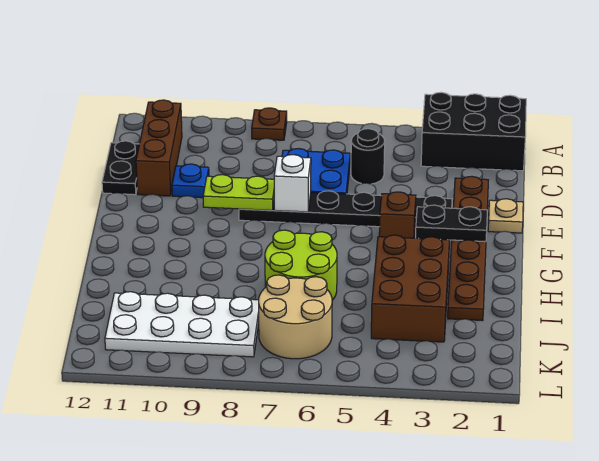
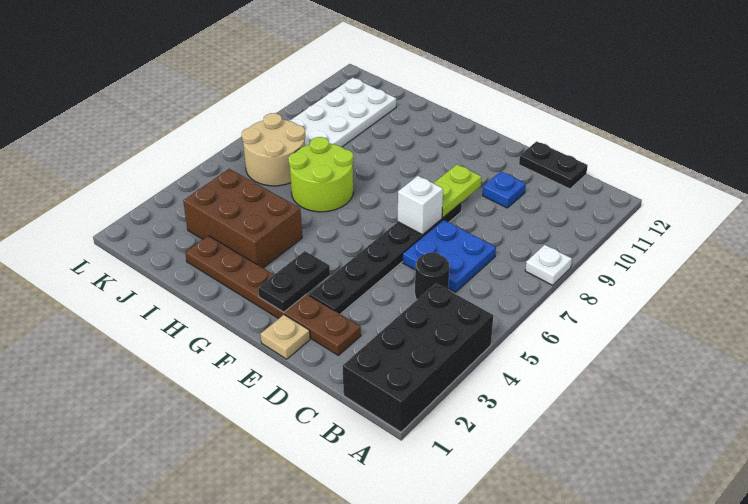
black brick A1:B3 level 1 -> black brick A1:B4 level 1
brown plate A8 level 1 -> white plate A8 level 1
brown brick B11:D11 level 1 -> none
brown brick F4 level 1 -> none

